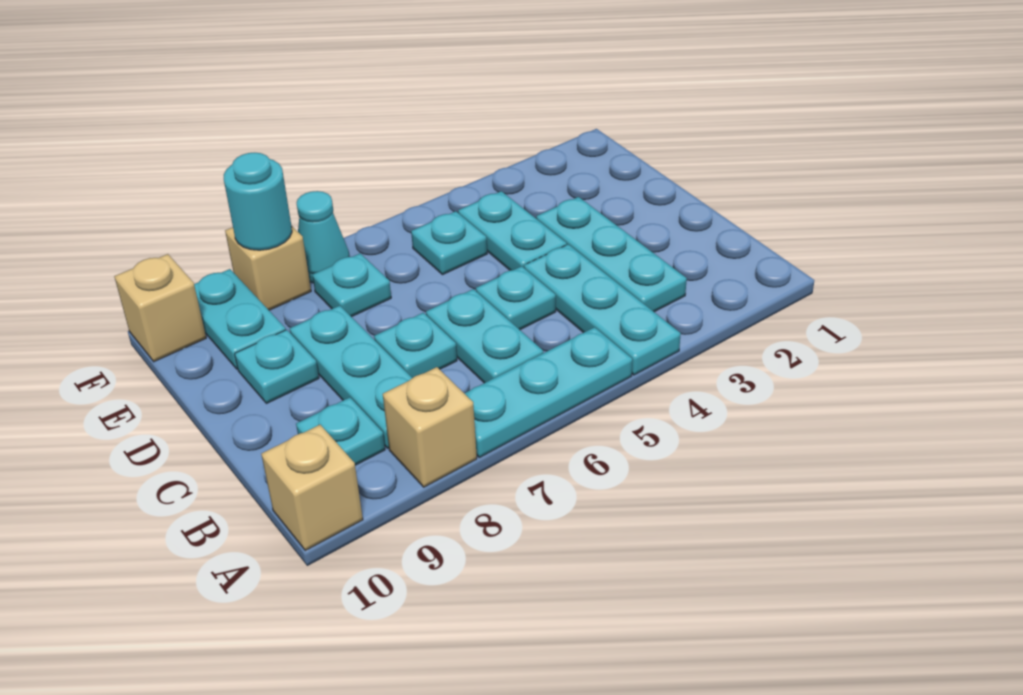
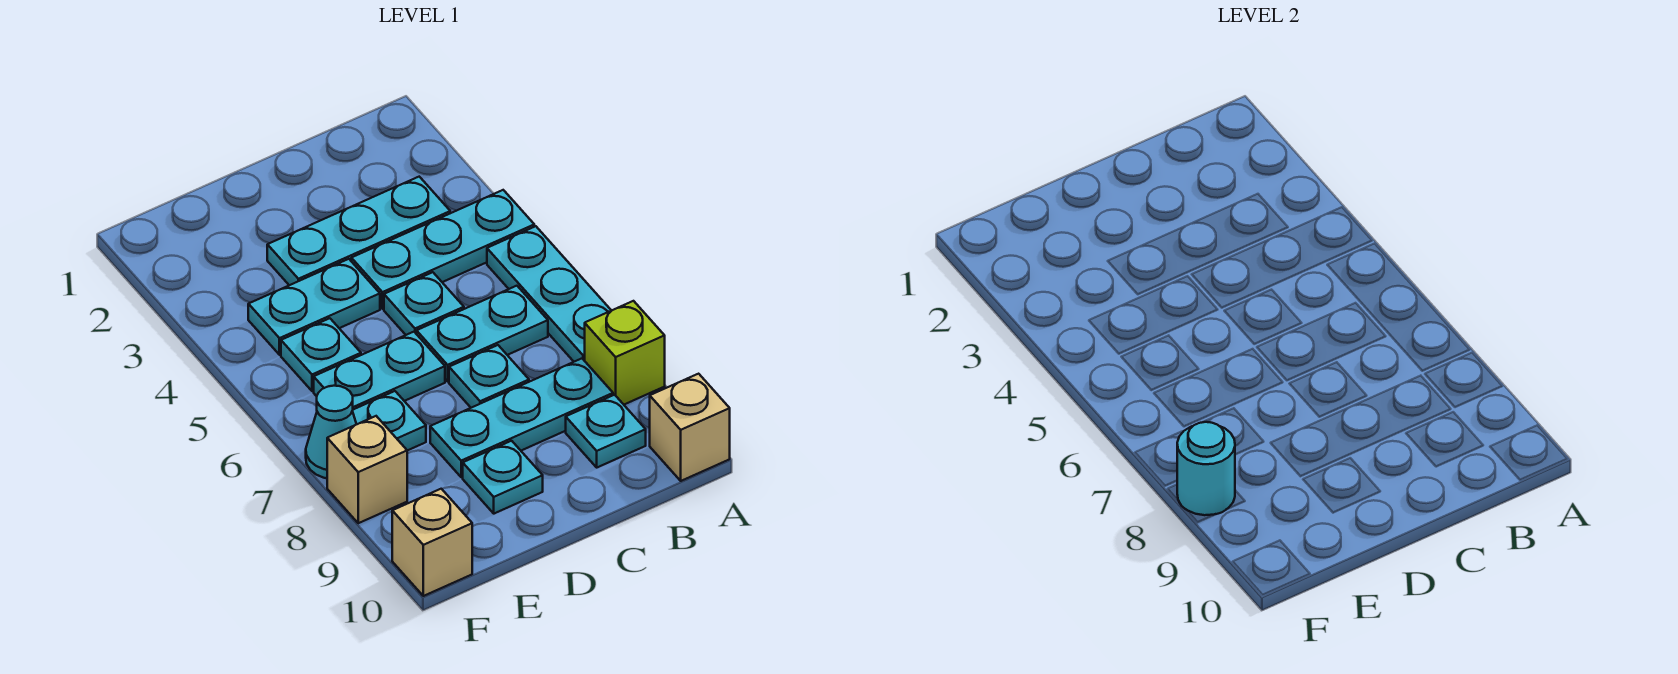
tan brick A8 level 1 -> lime brick A8 level 1
cyan plate E9:F9 level 1 -> cyan plate D6:E6 level 1

